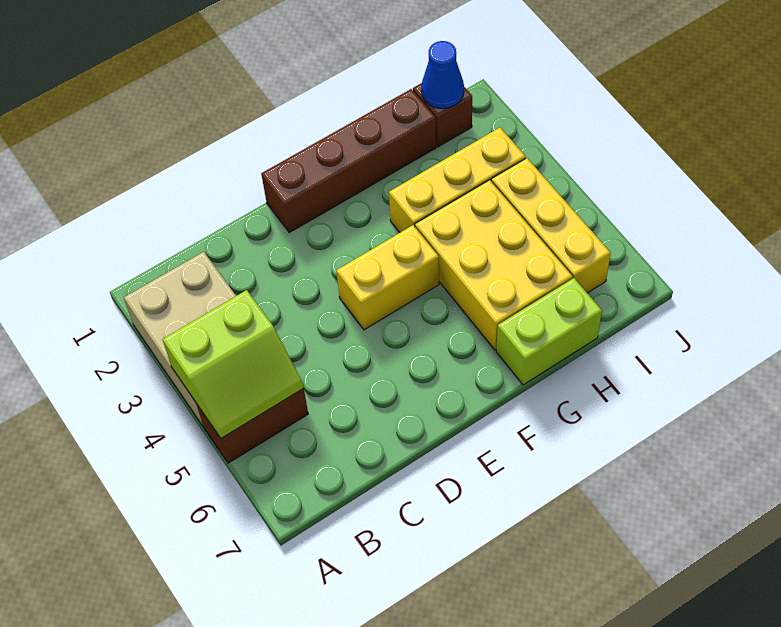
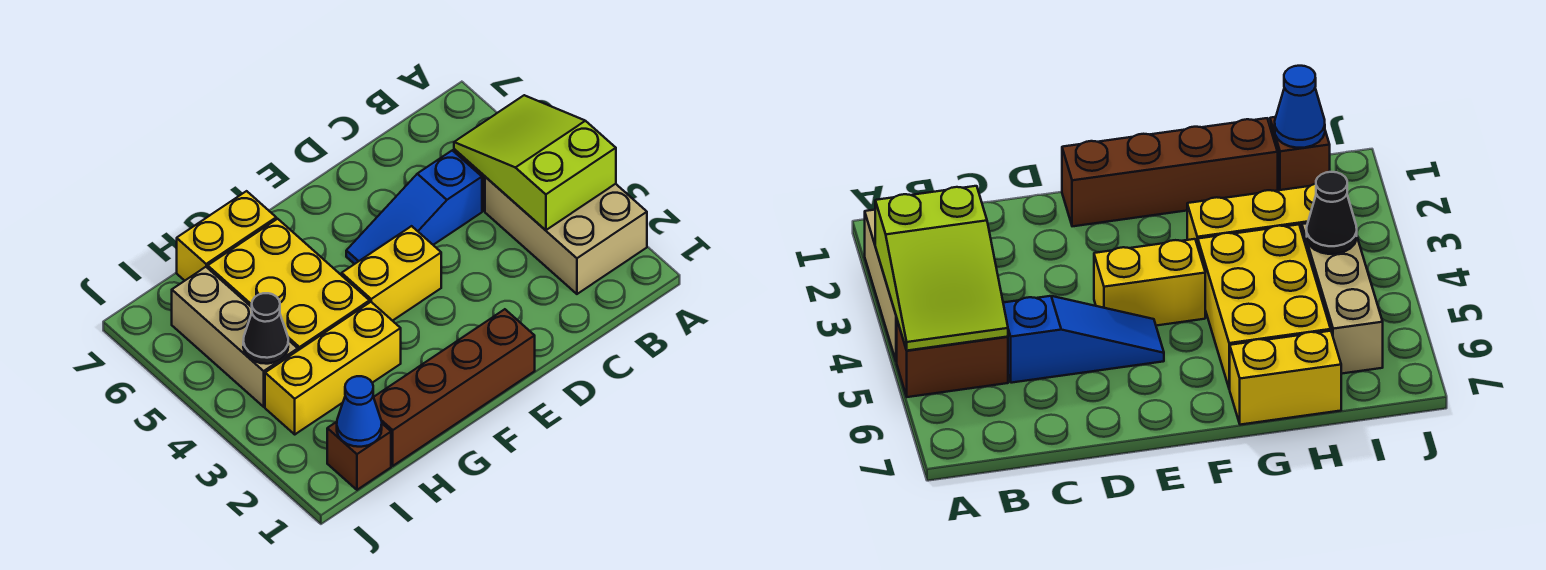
lime slope A4:B5 level 2 top 4 -> lime slope A3:B5 level 2 top 3
none -> blue slope C5:E5 level 1 top C
lime brick G7:H7 level 1 -> yellow brick G7:H7 level 1
yellow brick I4:I6 level 1 -> tan brick I4:I6 level 1
none -> black cone I4 level 2

